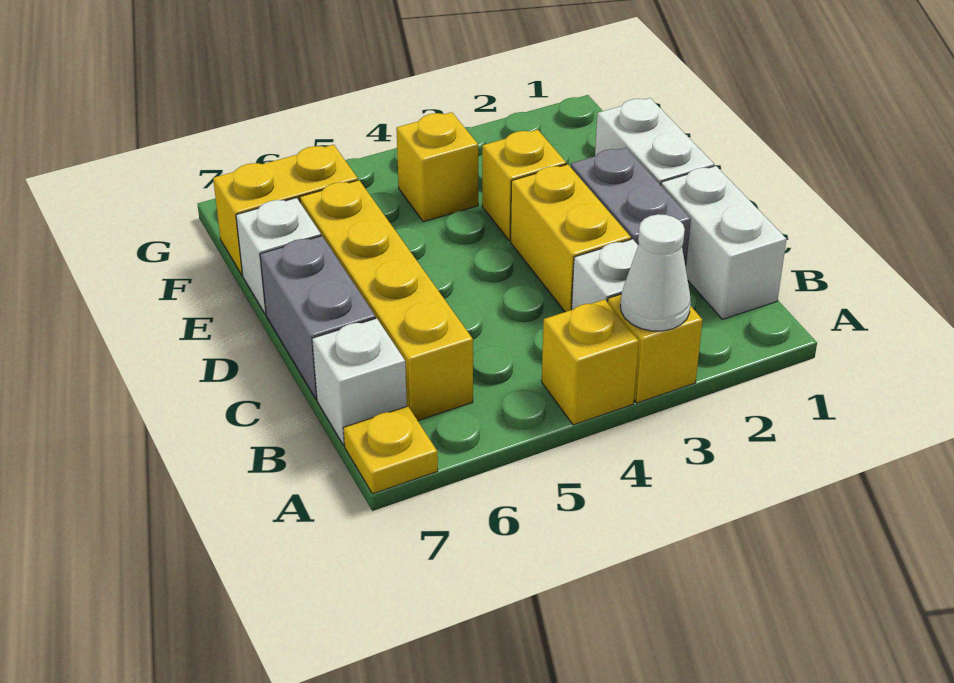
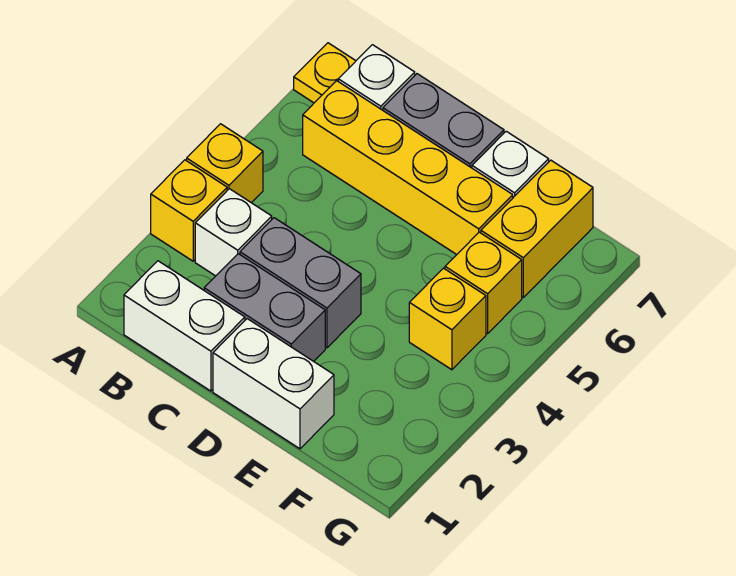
white cone A3 level 2 -> none
yellow brick C3:D3 level 1 -> grey brick C3:D3 level 1
yellow brick E3 level 1 -> yellow brick F5 level 1

